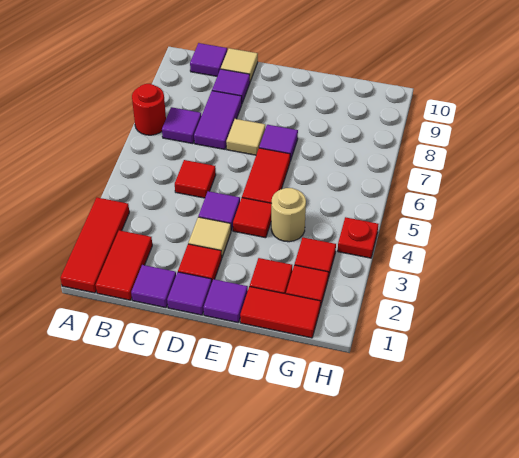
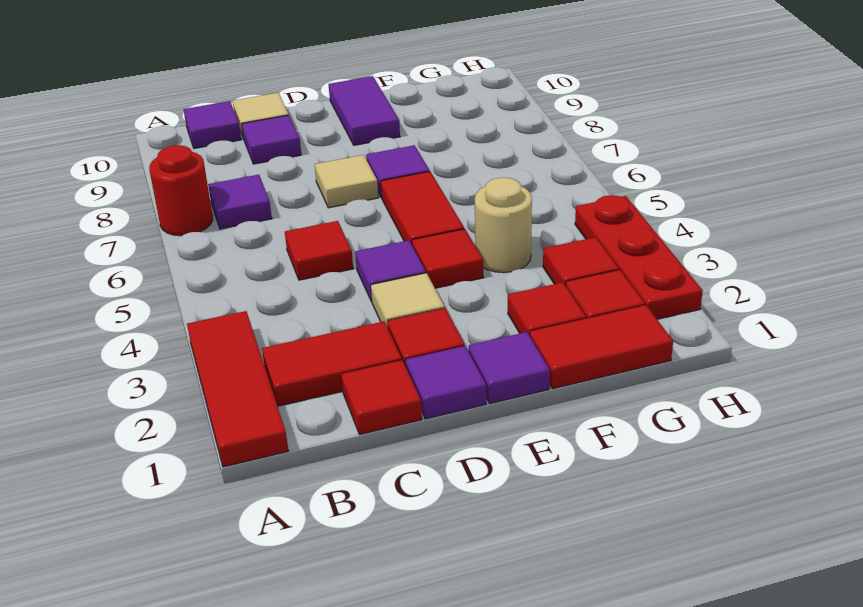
red tile B1:B2 level 1 -> red tile B2:C2 level 1
purple tile C1 level 1 -> red tile C1 level 1
purple tile C7:C8 level 1 -> purple tile E9:E10 level 1
red plate H4 level 1 -> red plate H2:H4 level 1

